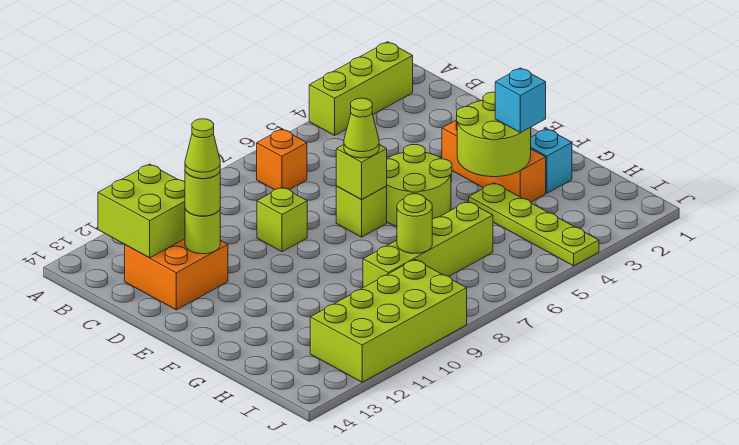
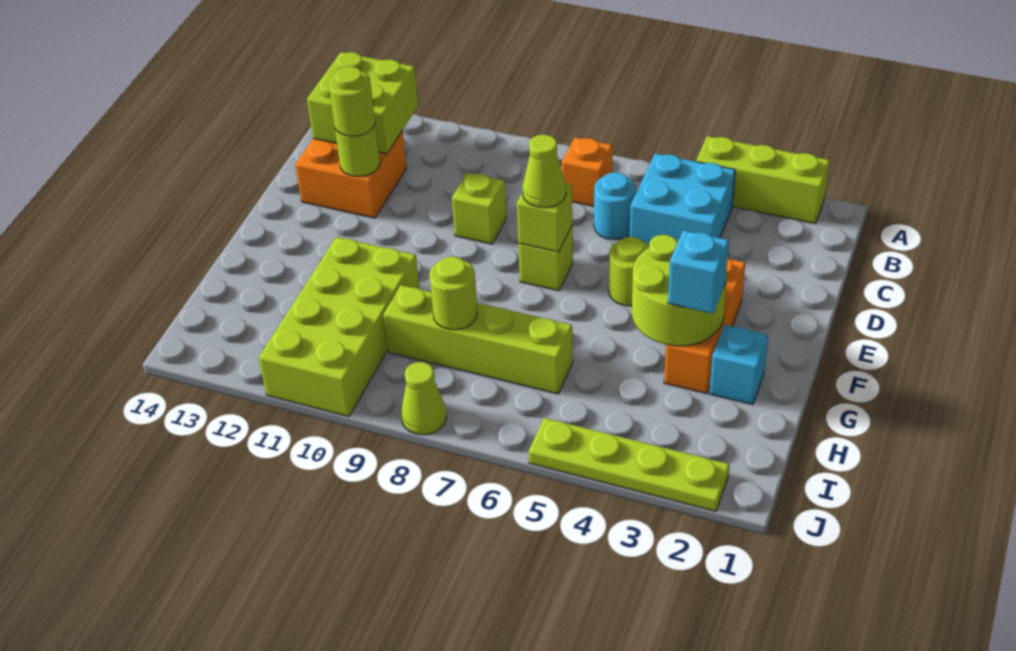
none -> cyan brick B4:C5 level 1
none -> cyan round brick C6 level 1
lime cone D12 level 4 -> lime cone J8 level 1
lime round brick E5:F6 level 1 -> lime round brick E5 level 1
lime plate G4:J4 level 1 -> lime plate J2:J5 level 1
lime brick I9:J12 level 1 -> lime brick G10:J11 level 1

